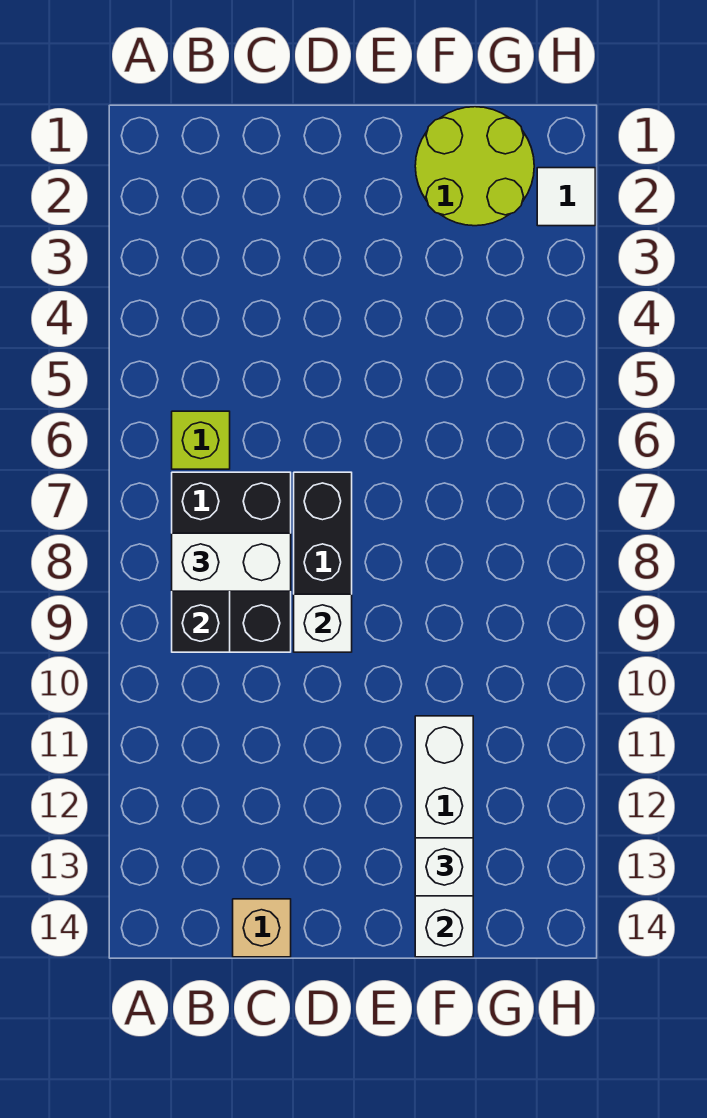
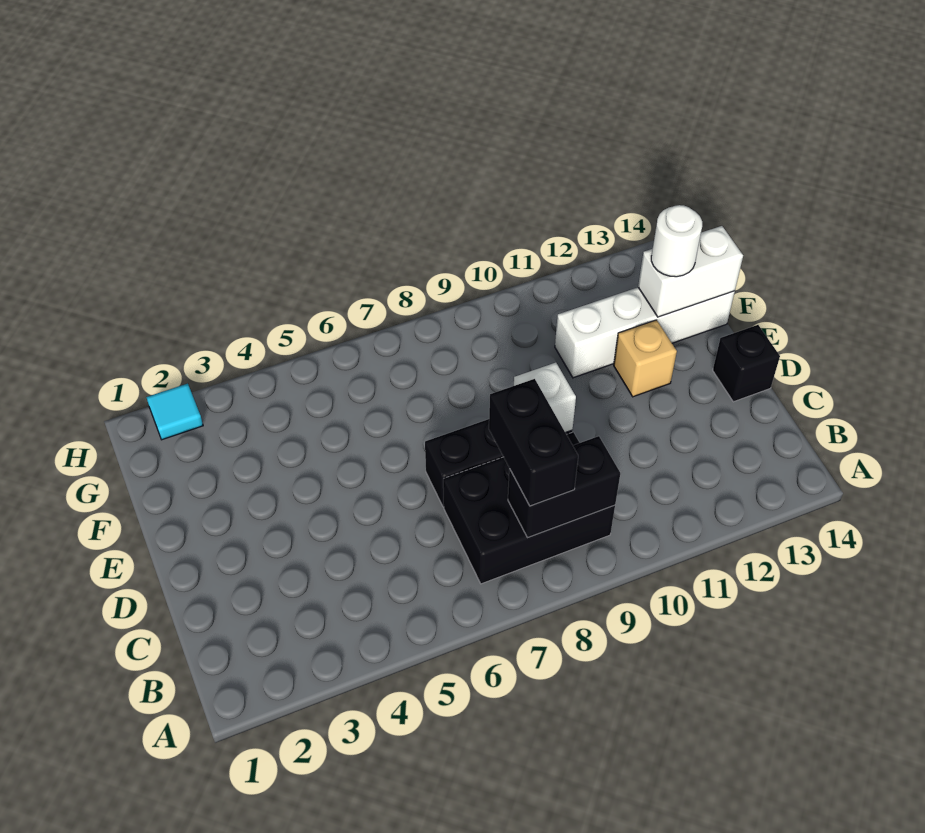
lime brick B6 level 1 -> none
white brick B8:C8 level 3 -> black brick B8:C8 level 3
tan brick C14 level 1 -> tan brick E12 level 1
none -> black brick D14 level 1
lime round brick F1:G2 level 1 -> none
white brick F13 level 3 -> white round brick F13 level 3
white tile H2 level 1 -> cyan tile H2 level 1

